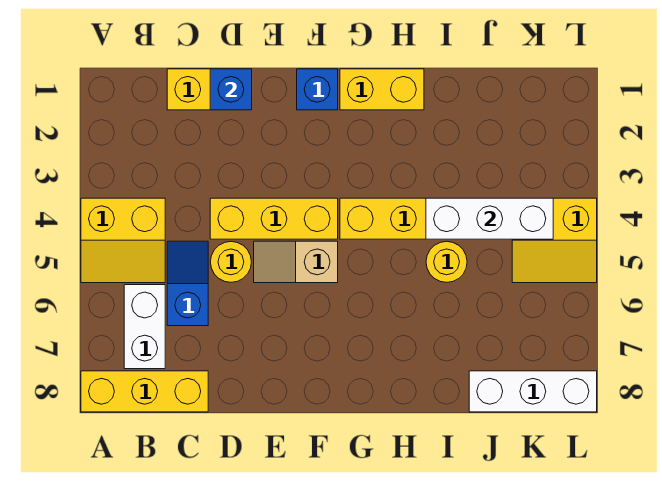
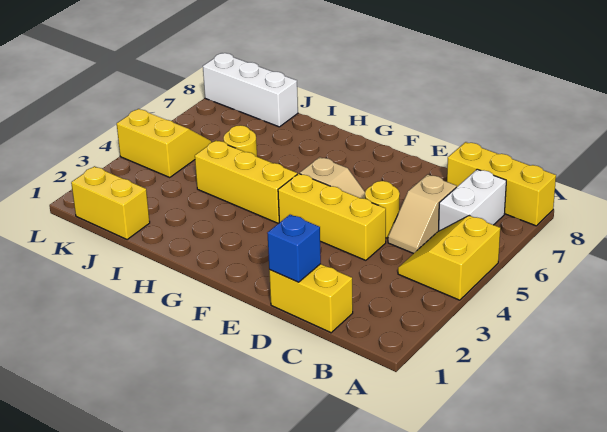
yellow slope A4:B5 level 1 top 4 -> yellow slope A4:B5 level 1 top A
blue slope C5:C6 level 1 top 6 -> tan slope C5:C6 level 1 top 6
blue brick F1 level 1 -> none
yellow brick G1:H1 level 1 -> yellow brick J1:K1 level 1
white brick I4:K4 level 2 -> none

